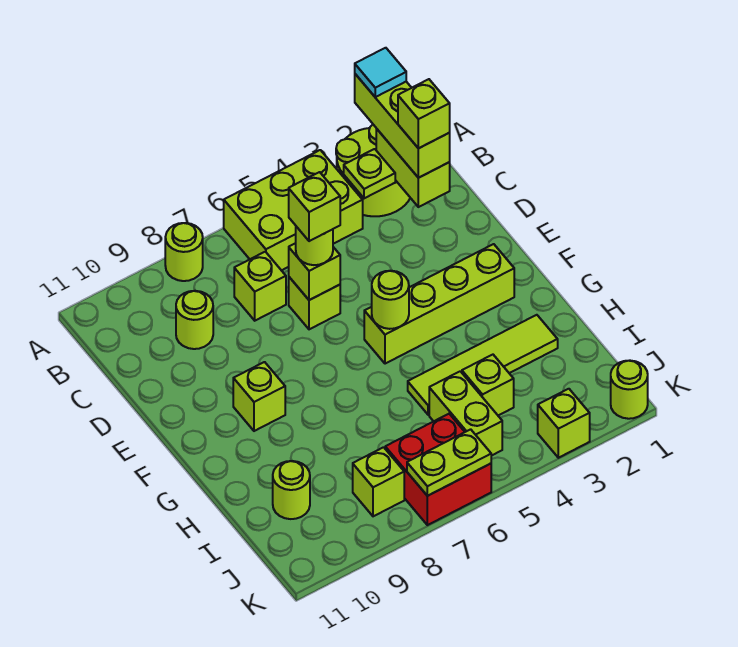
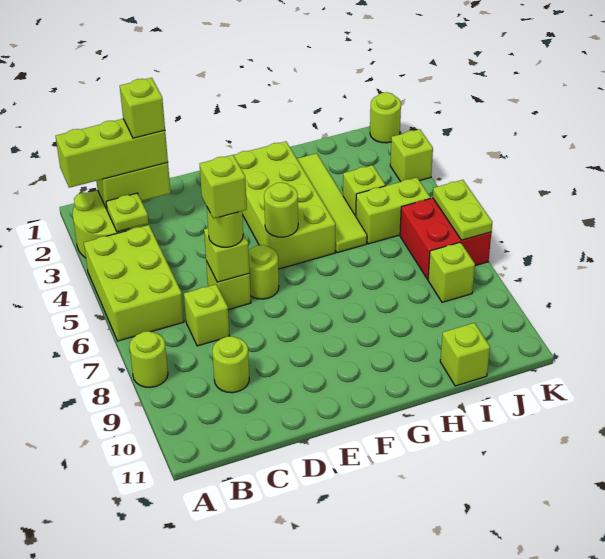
cyan tile A2 level 4 -> none
lime brick F2:F5 level 1 -> lime brick F2:G5 level 1
lime brick F9 level 1 -> lime brick I11 level 1
lime round brick I10 level 1 -> lime round brick E6 level 1

